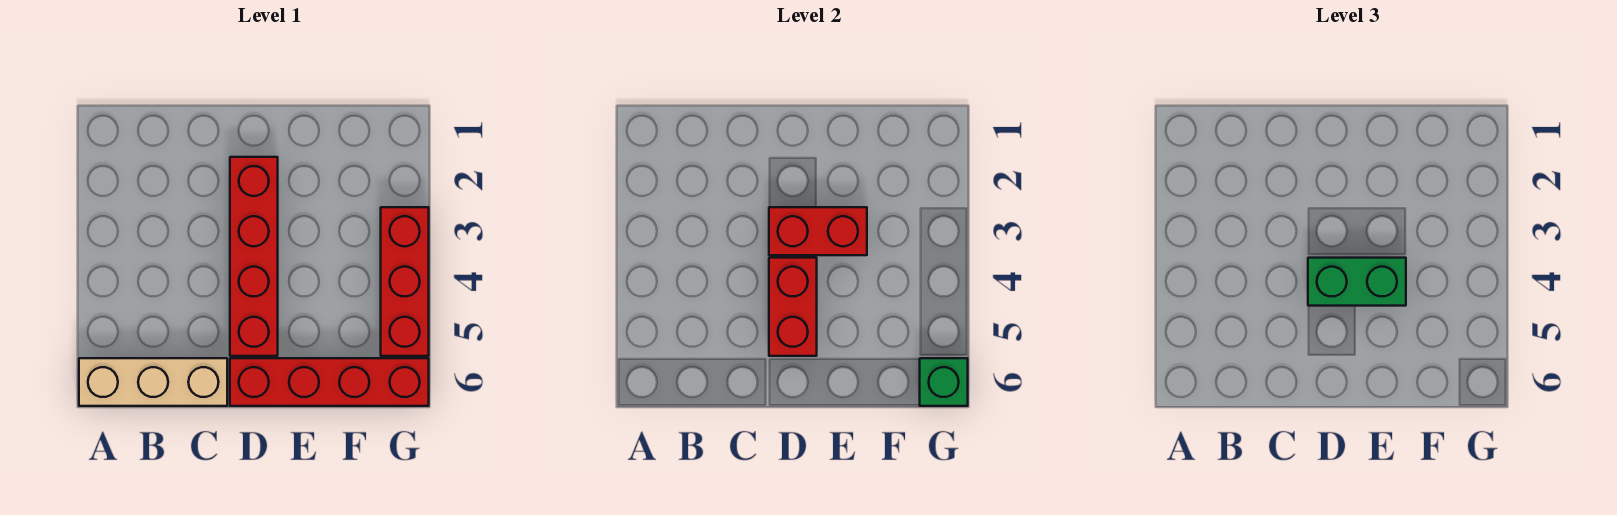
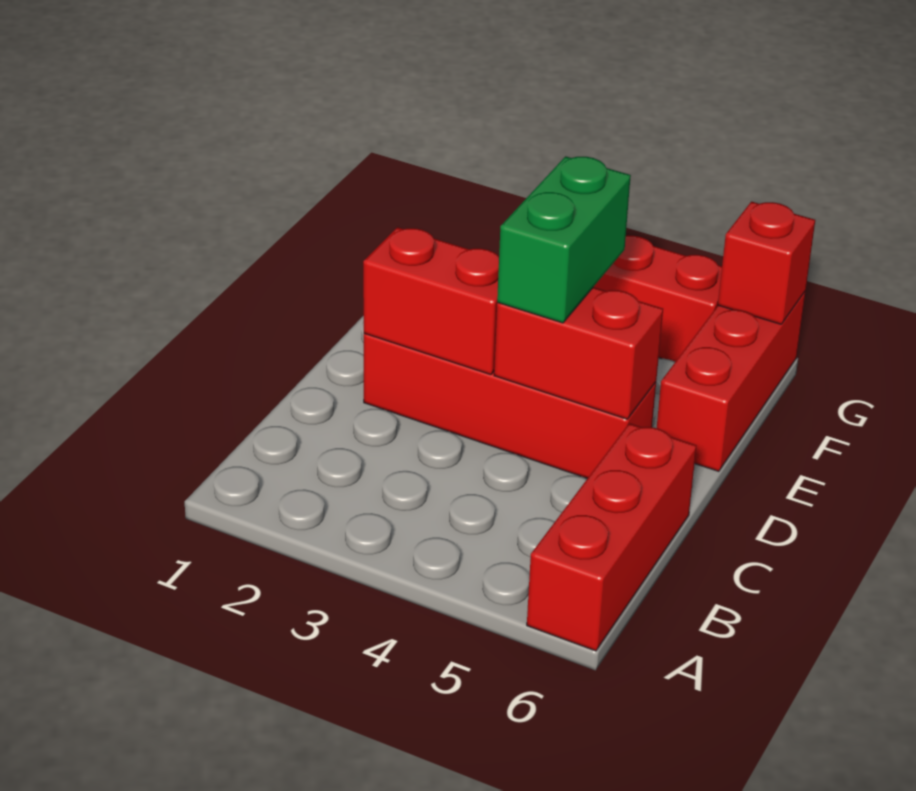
tan brick A6:C6 level 1 -> red brick A6:C6 level 1
red brick D3:E3 level 2 -> red brick D2:D3 level 2
red brick D6:G6 level 1 -> red brick E6:G6 level 1
green brick G6 level 2 -> red brick G6 level 2

